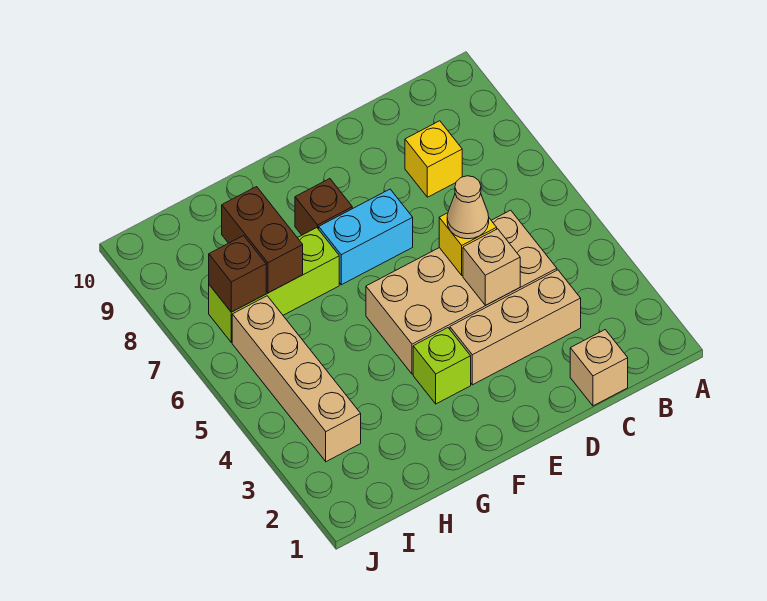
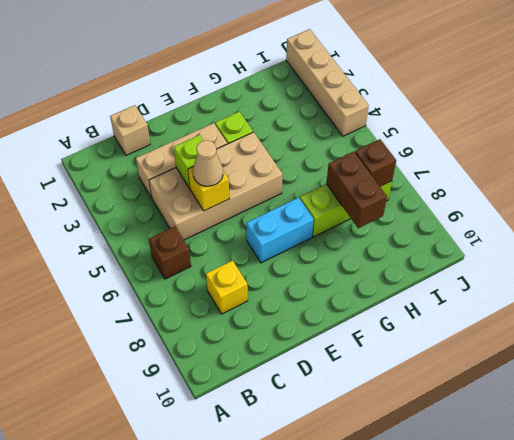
tan brick D4 level 2 -> lime brick D4 level 2
brown brick F8 level 1 -> brown brick B6 level 1
tan brick I3:I6 level 1 -> tan brick J1:J4 level 1

